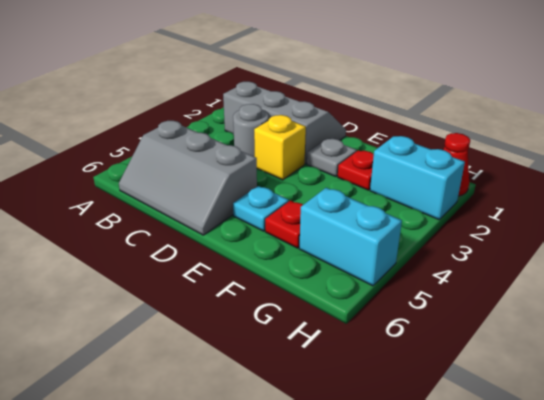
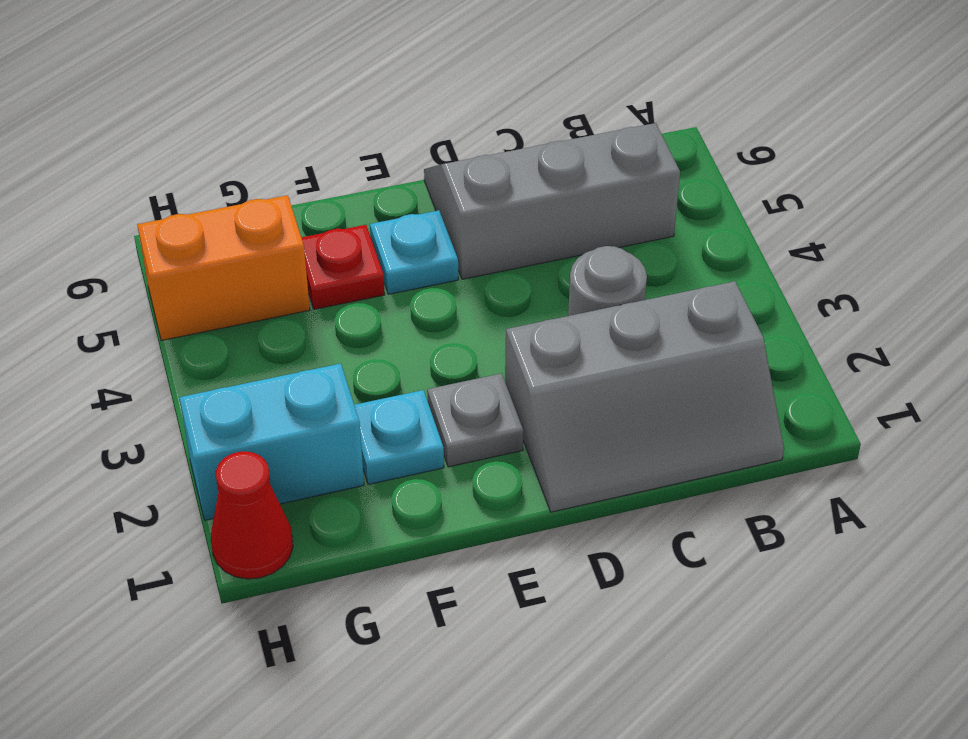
yellow brick D3 level 1 -> none
red plate F2 level 1 -> cyan plate F2 level 1
cyan brick G5:H5 level 1 -> orange brick G5:H5 level 1

